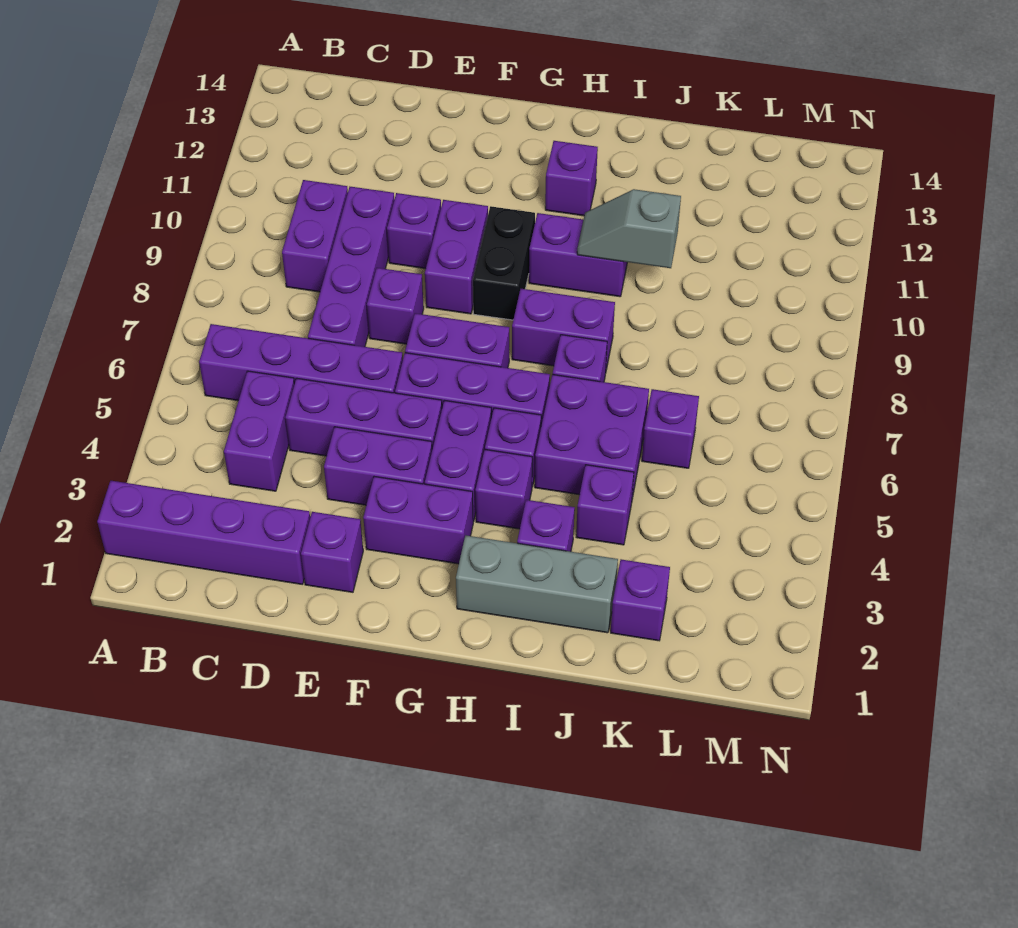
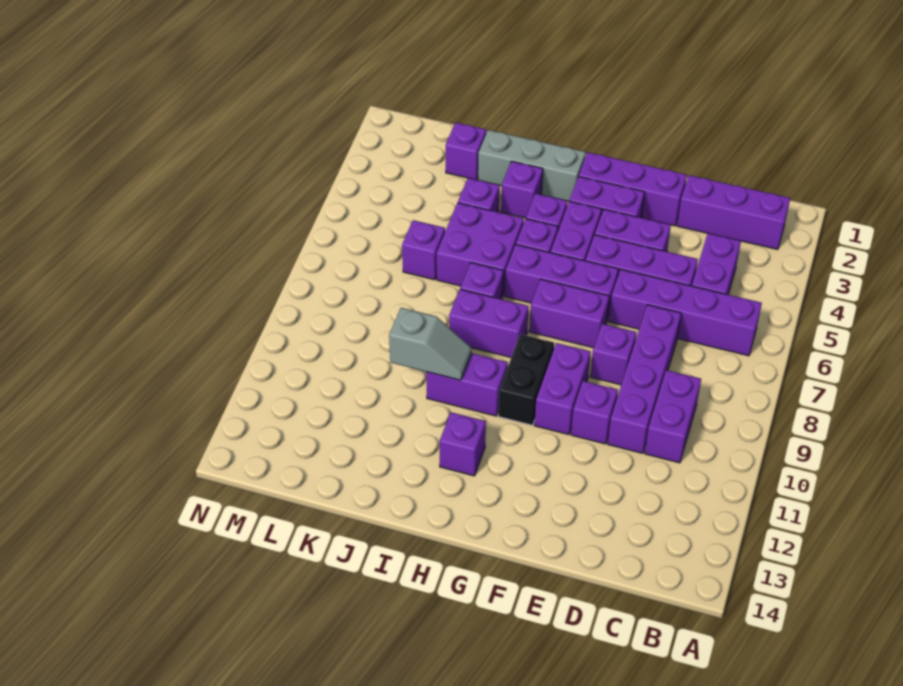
purple brick A2:D2 level 1 -> purple brick B2:D2 level 1
purple brick E2 level 1 -> purple brick E2:G2 level 1

